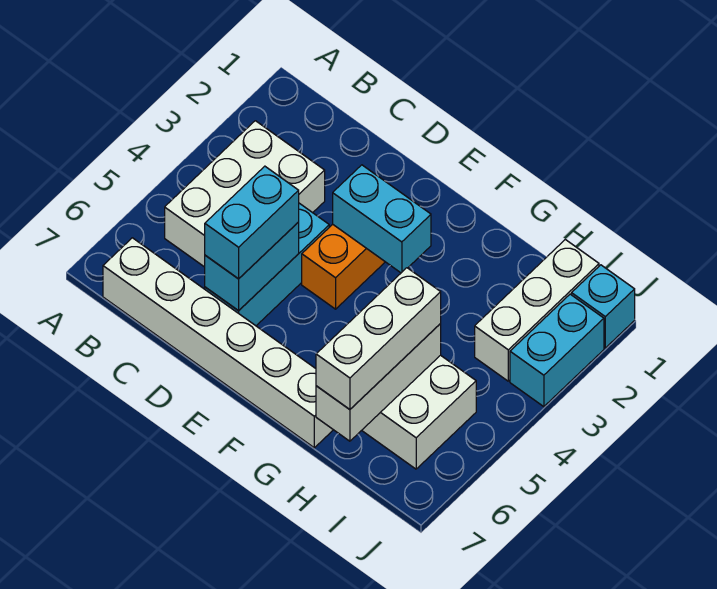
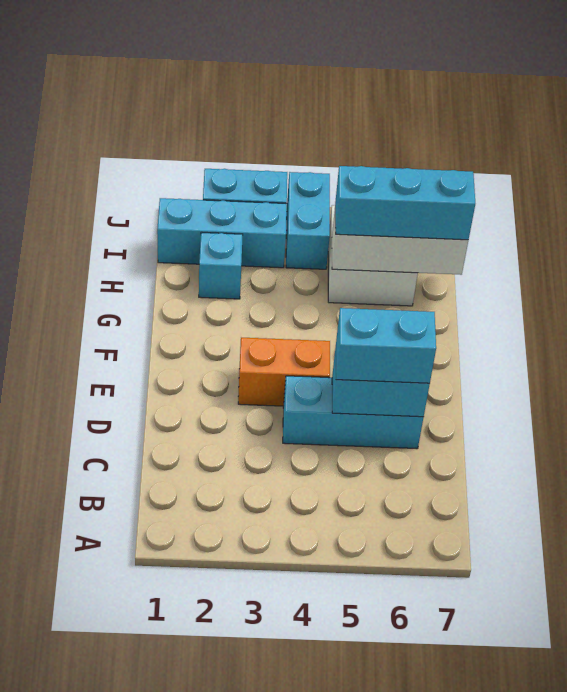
white brick B3:C5 level 1 -> none
white brick B7:G7 level 1 -> none
cyan brick E3:F3 level 2 -> cyan brick I4:J4 level 1
white brick H5:H7 level 3 -> cyan brick H5:H7 level 3
white brick I1:I3 level 1 -> cyan brick I1:I3 level 1
cyan brick J1 level 1 -> cyan brick H2 level 1

